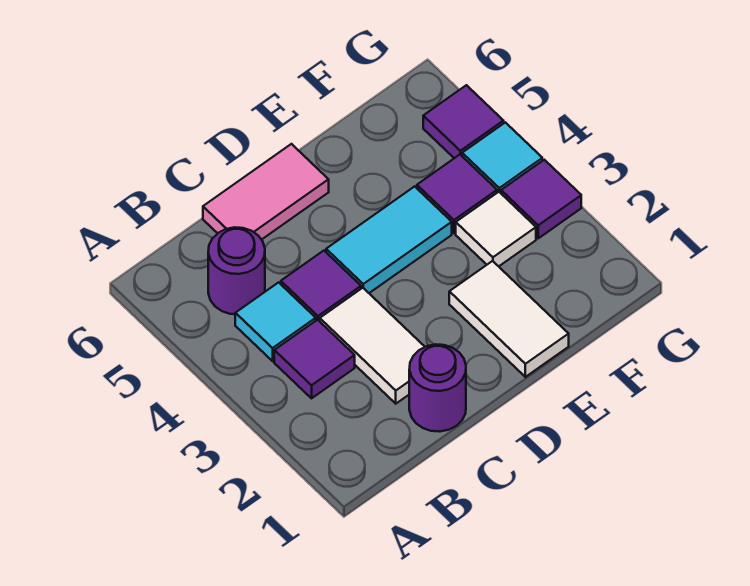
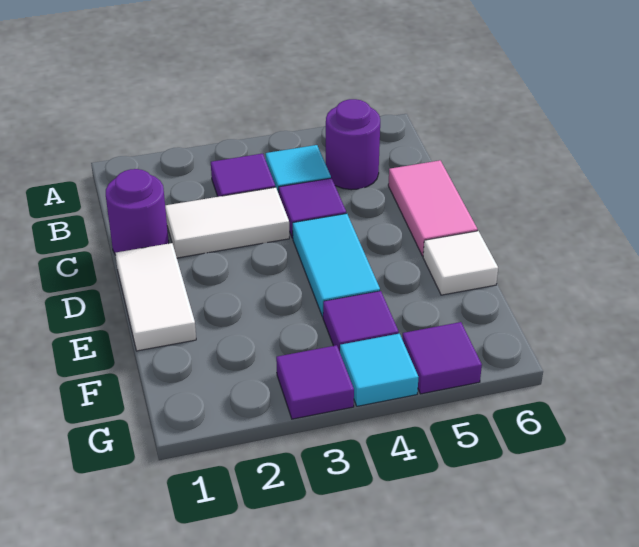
white tile E1:E2 level 1 -> white tile D1:E1 level 1
white tile F3 level 1 -> white tile E6 level 1

